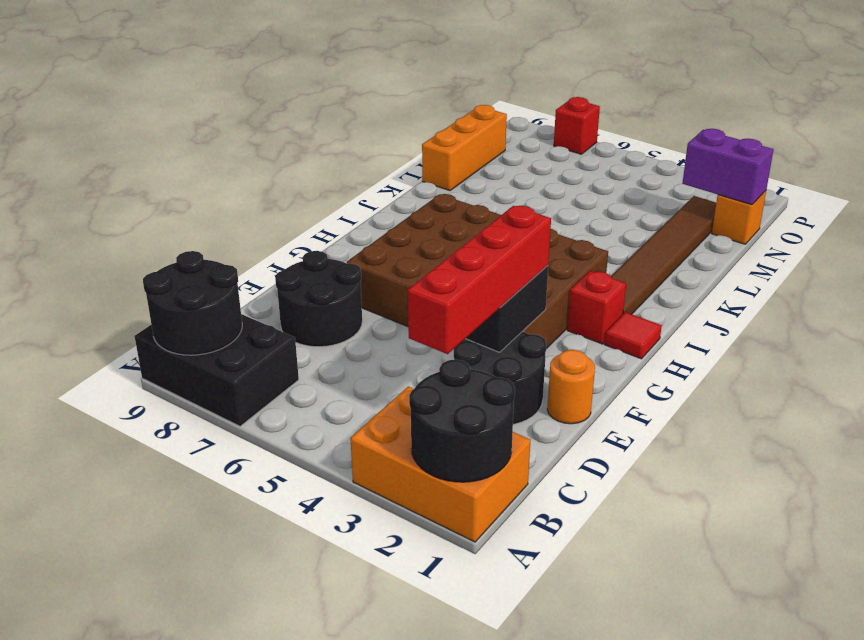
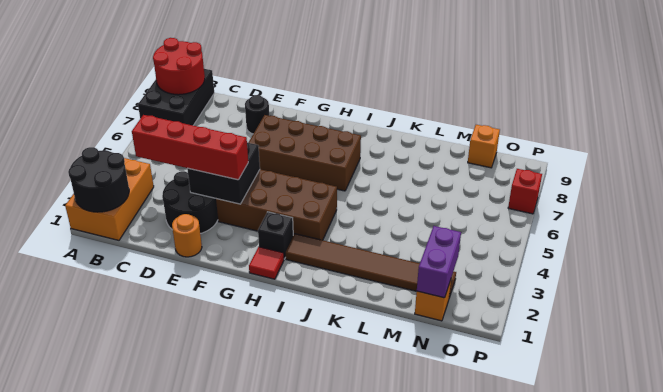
black round brick A8:B9 level 2 -> red round brick A8:B9 level 2
black round brick D7:E8 level 1 -> black round brick E8 level 1
red brick H2 level 1 -> black brick H2 level 1
orange brick L9:N9 level 1 -> orange brick N9 level 1

